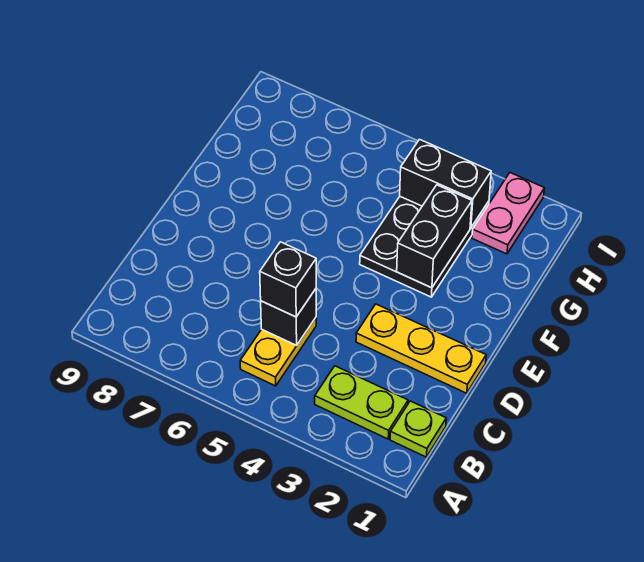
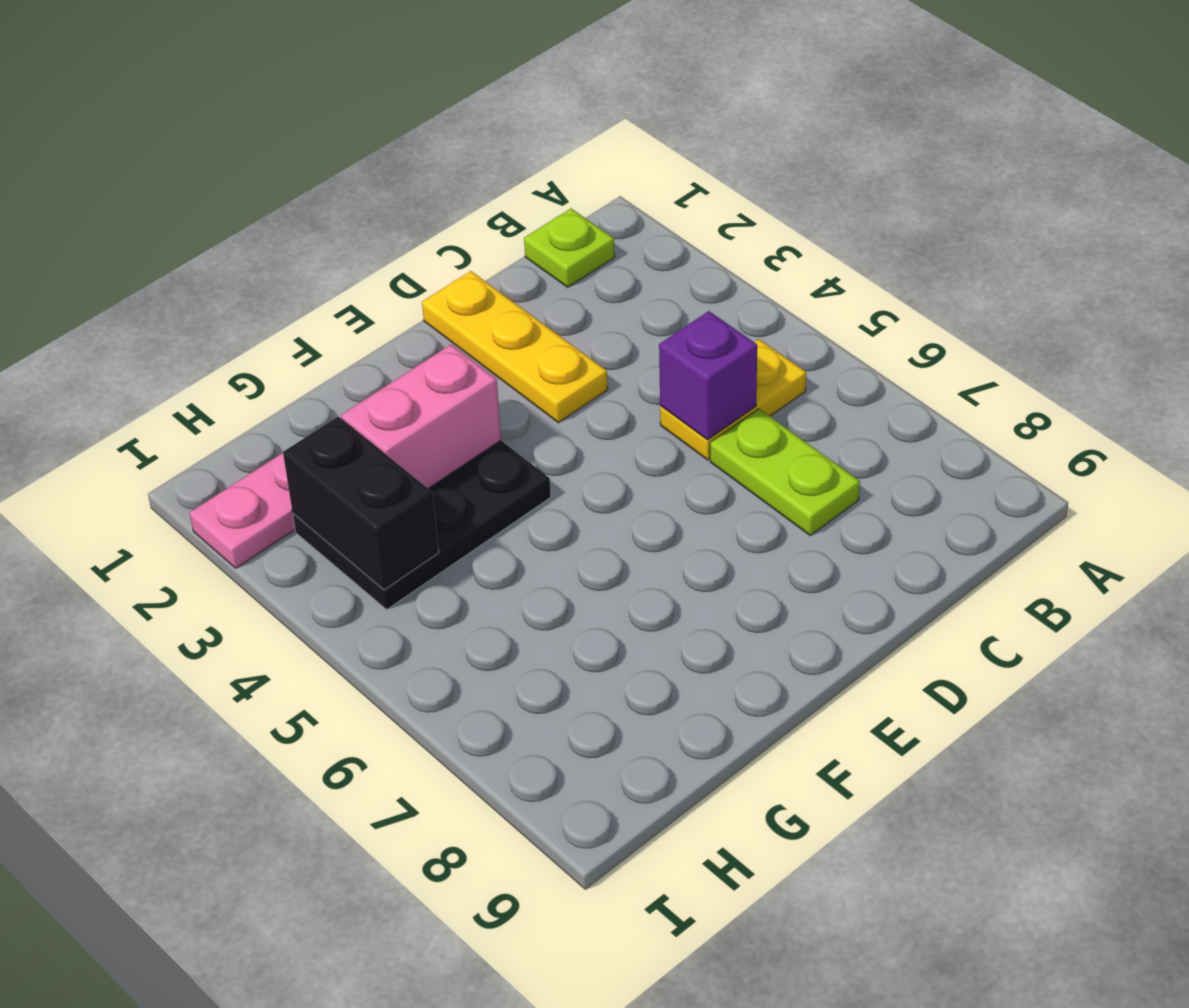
lime plate B2:B3 level 1 -> lime plate C6:C7 level 1
black brick C5 level 2 -> purple brick C5 level 2
black brick C5 level 3 -> none
black brick F3:G3 level 2 -> pink brick F3:G3 level 2

